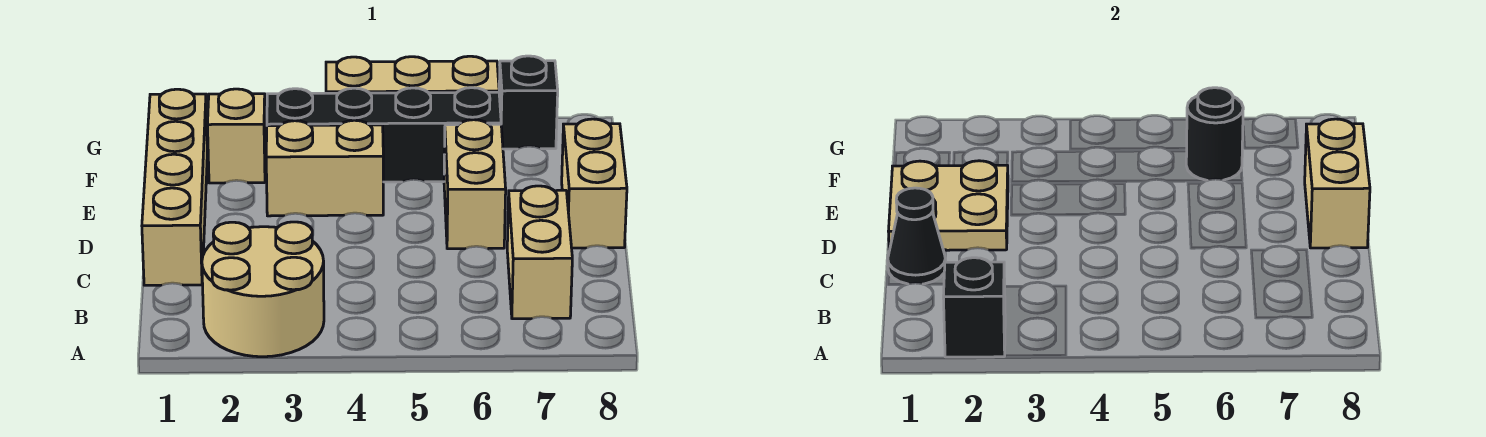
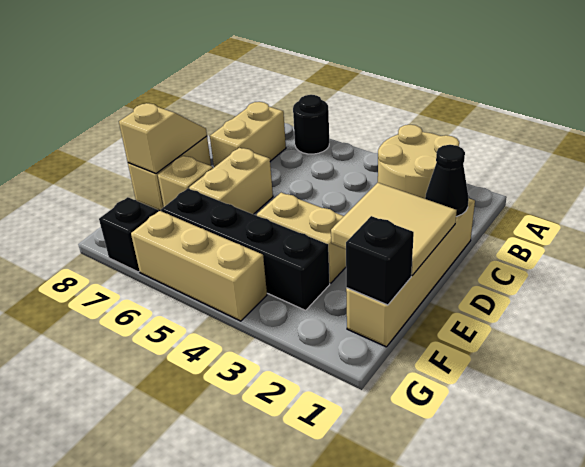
black brick A2 level 2 -> black brick F1 level 2
tan plate D1:E2 level 2 -> tan tile D1:E2 level 2
tan brick D8:E8 level 2 -> tan slope D8:E8 level 2 top E
tan brick F2 level 1 -> tan brick E7 level 1
black round brick F6 level 2 -> black round brick A6 level 1

